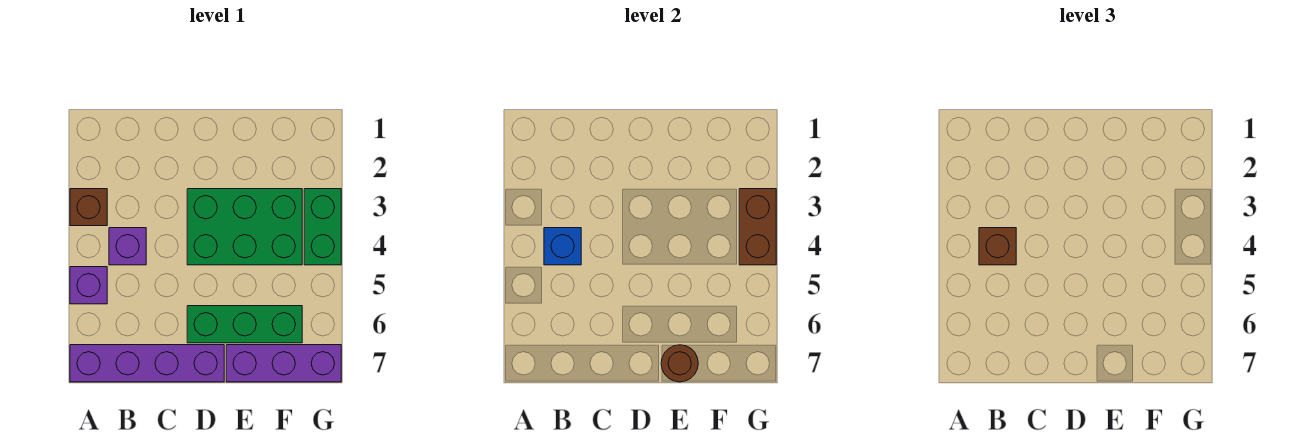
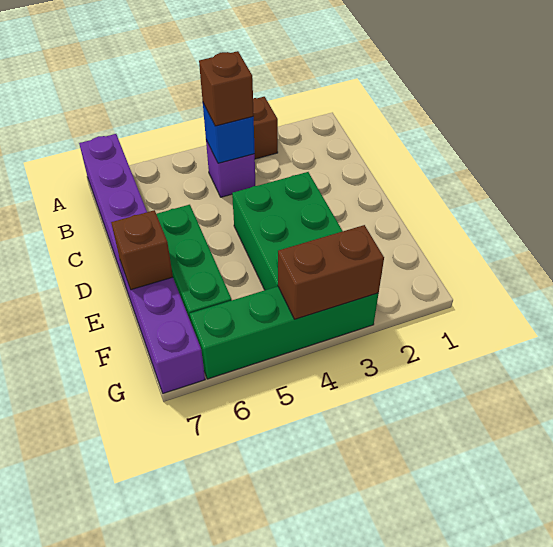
purple brick A5 level 1 -> none
brown round brick E7 level 2 -> brown brick E7 level 2
green brick G3:G4 level 1 -> green brick G3:G6 level 1

